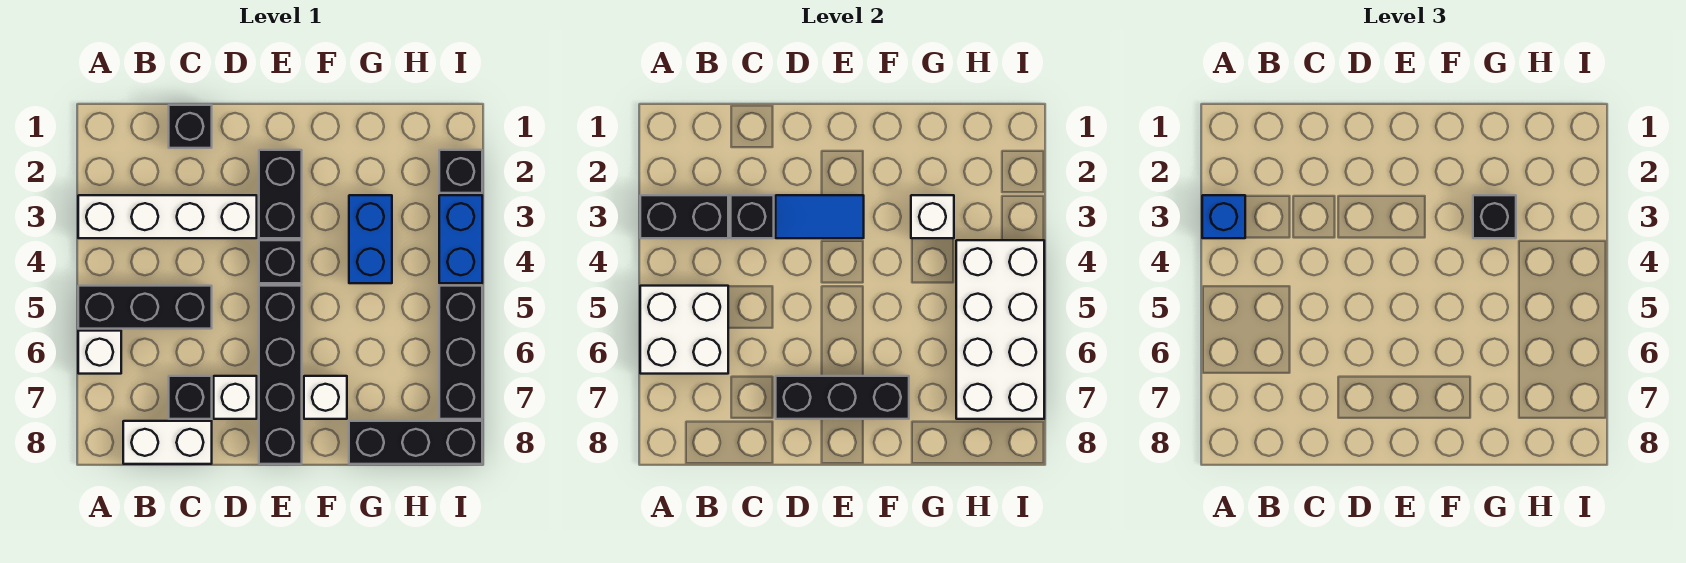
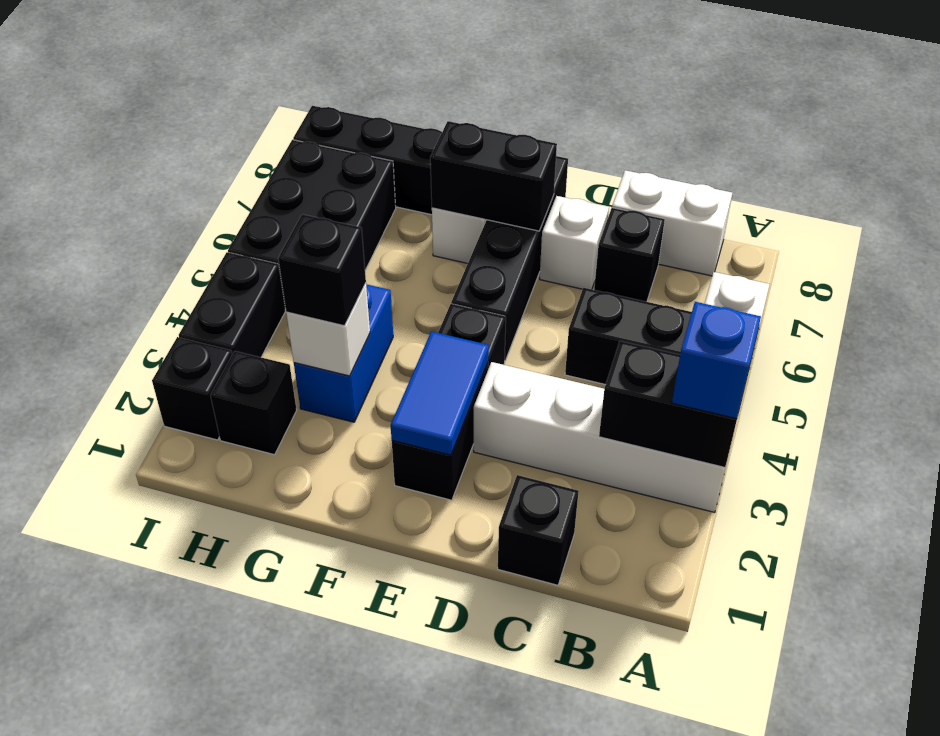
white brick A5:B6 level 2 -> none
black brick C3 level 2 -> black brick H2 level 1
blue tile D3:E3 level 2 -> blue tile E2:E3 level 2
black brick D7:F7 level 2 -> black brick E7:F7 level 2
white brick H4:I7 level 2 -> none
blue brick I3:I4 level 1 -> black brick I3:I4 level 1
black brick I5:I7 level 1 -> black brick H5:I7 level 1

